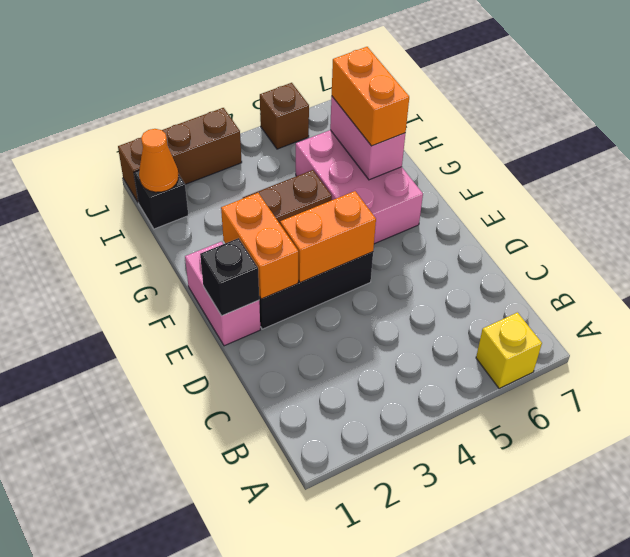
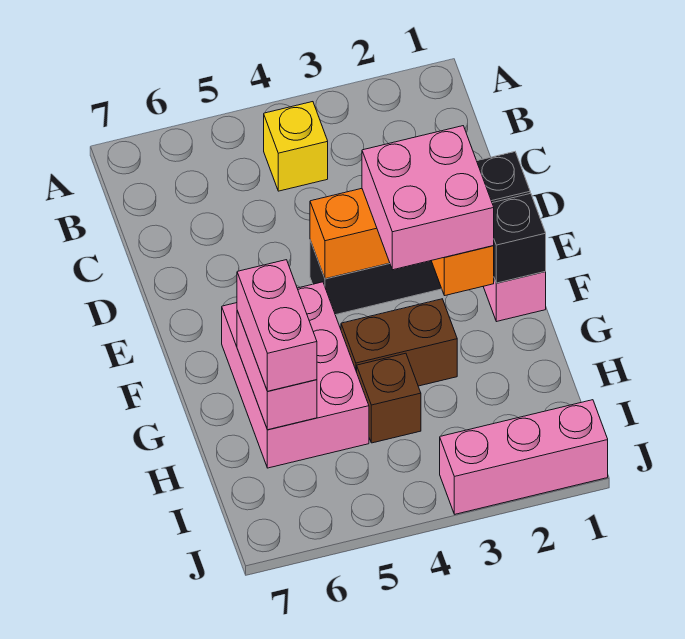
yellow brick A6 level 1 -> yellow brick B4 level 1
none -> pink brick E2:F3 level 3
orange brick G6:H6 level 3 -> pink brick G6:H6 level 3
black brick I1 level 1 -> black brick F1 level 2
orange cone I1 level 2 -> none
brown brick J1:J3 level 1 -> pink brick J1:J3 level 1
brown brick J5 level 1 -> brown brick H4 level 1

